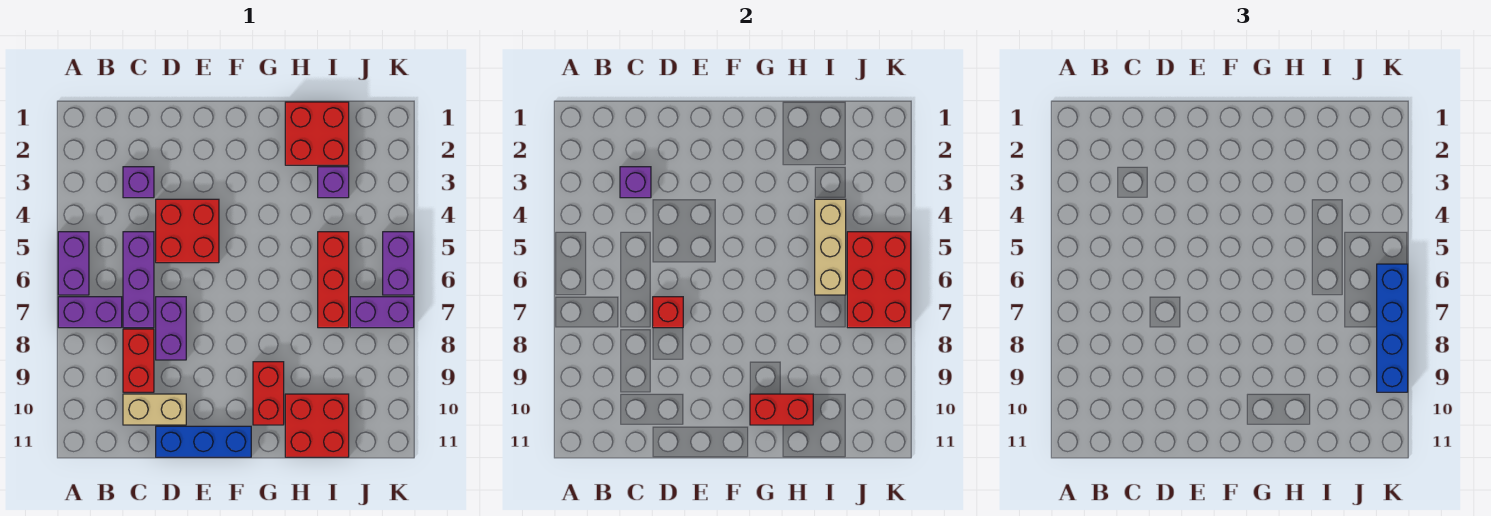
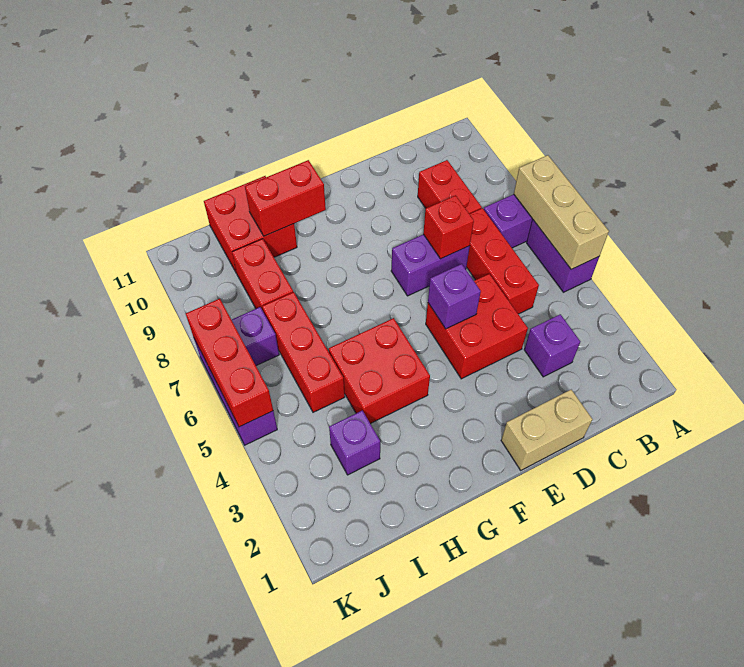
purple brick C3 level 2 -> purple brick E5 level 2
purple brick C5:C7 level 1 -> red brick C5:C7 level 1
tan brick C10:D10 level 1 -> tan brick D1:E1 level 1
purple brick D7:D8 level 1 -> purple brick D7:E7 level 1
blue brick D11:F11 level 1 -> none
red brick G9:G10 level 1 -> red brick I8:I9 level 1
red brick H1:I2 level 1 -> red brick G4:H5 level 1
tan brick I4:I6 level 2 -> tan brick A5:A7 level 2
red brick J5:K7 level 2 -> red brick K5:K7 level 2
blue brick K6:K9 level 3 -> none

